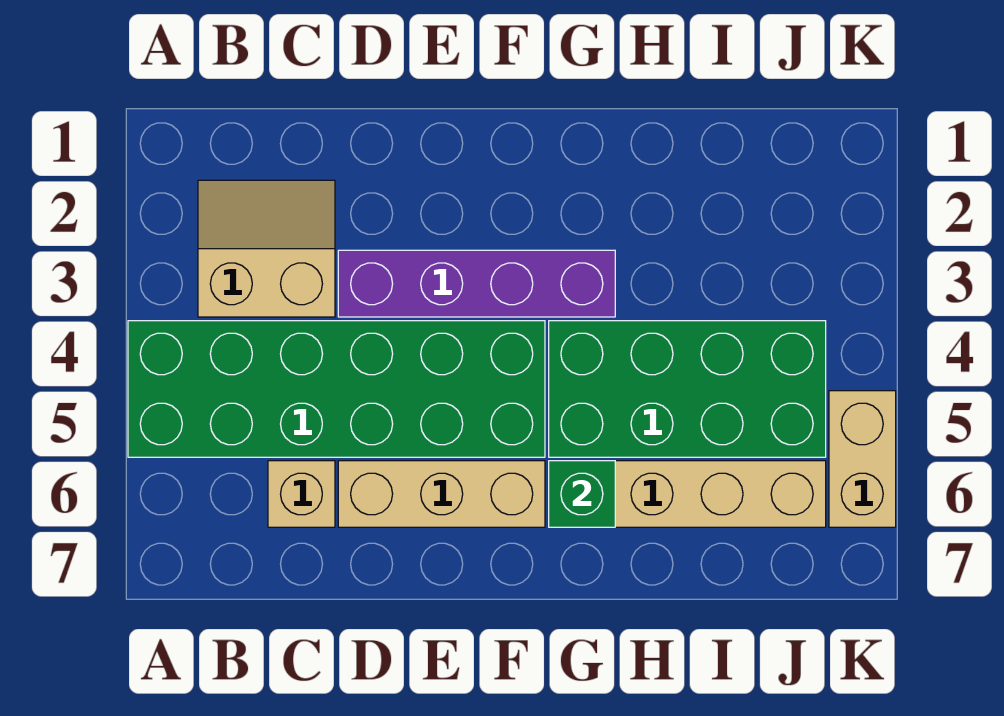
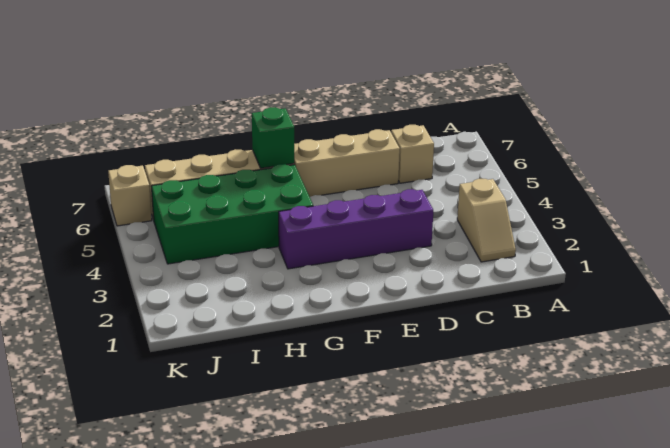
green brick A4:F5 level 1 -> none
tan slope B2:C3 level 1 top 3 -> tan slope B2:B3 level 1 top 3
tan brick K5:K6 level 1 -> tan brick K6 level 1

